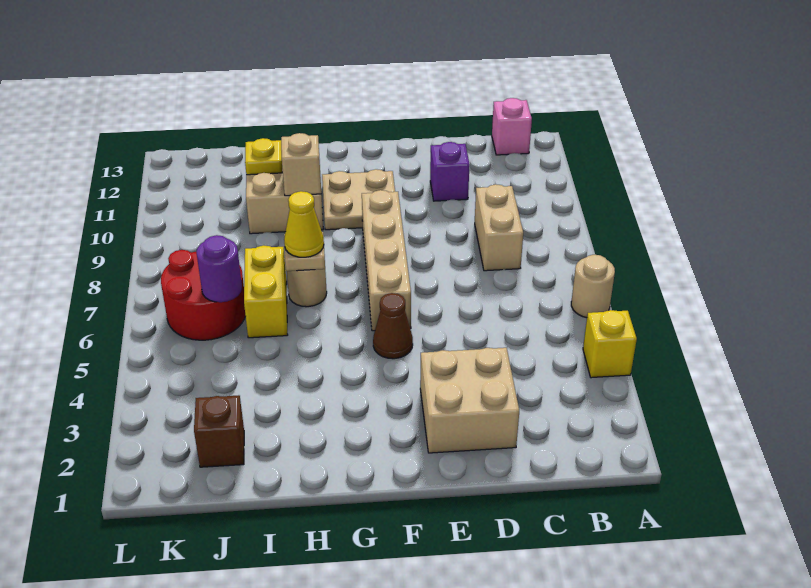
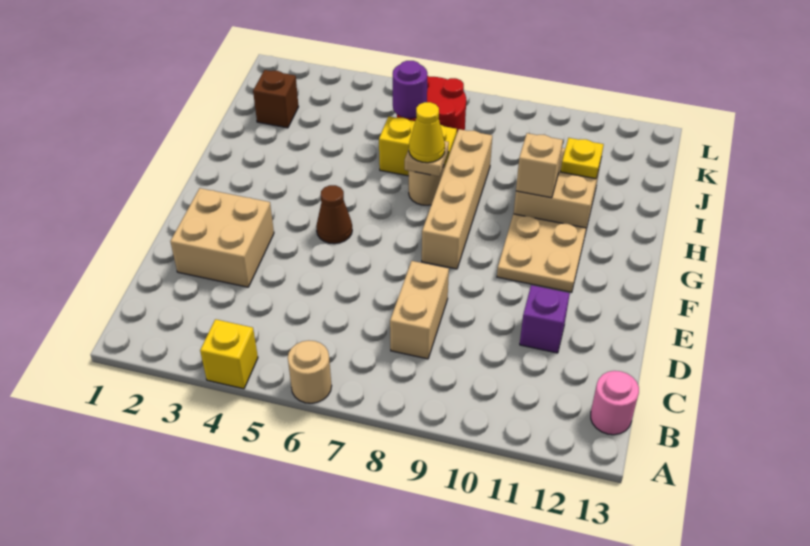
pink brick B13 level 1 -> pink round brick B13 level 1
tan brick C8:C9 level 1 -> tan brick C8:D8 level 1
tan brick F6:F9 level 1 -> tan brick F8:I8 level 1

